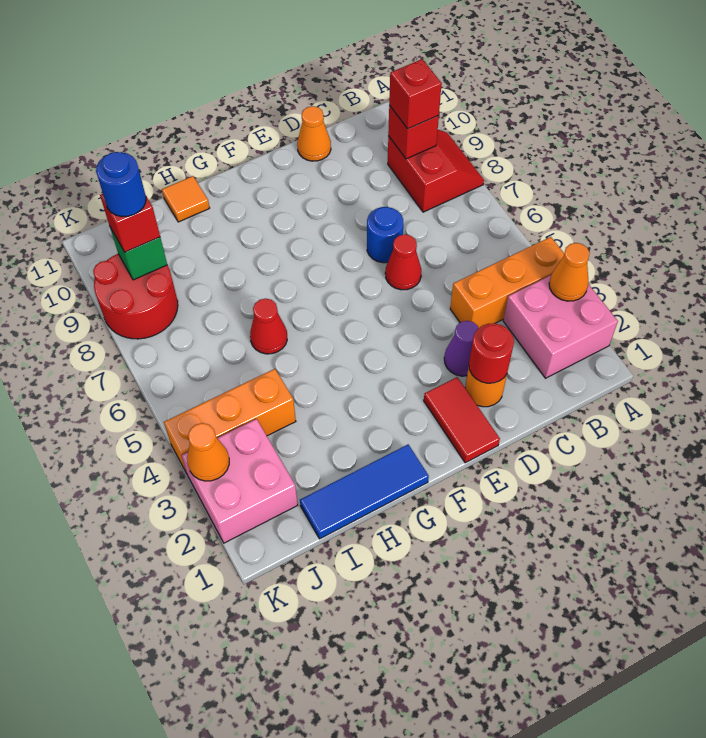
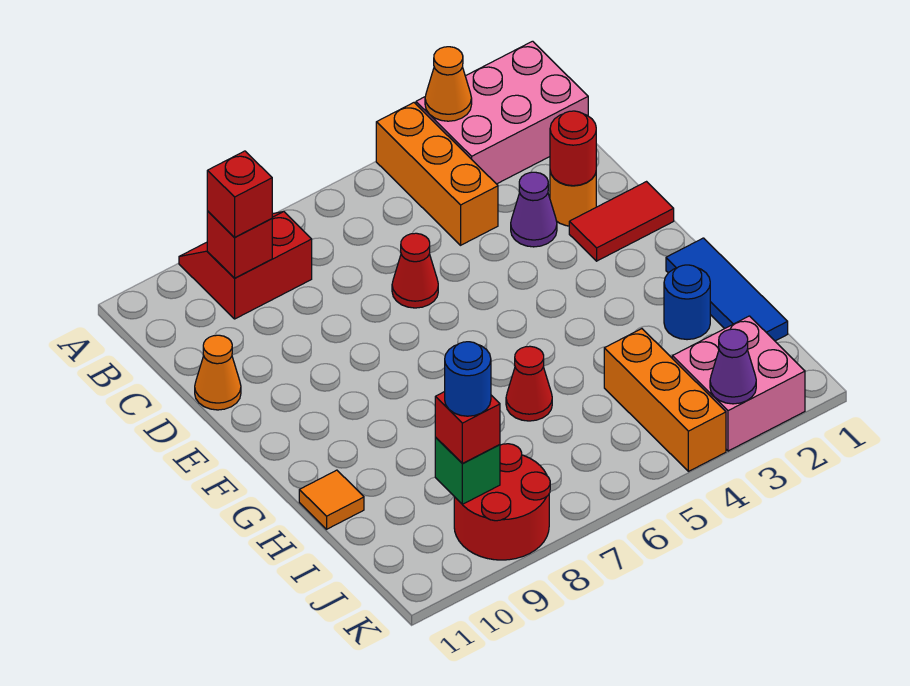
pink brick A2:B3 level 1 -> pink brick A1:B3 level 1
blue round brick D7 level 1 -> blue round brick H2 level 1
orange cone K3 level 2 -> purple cone K3 level 2

